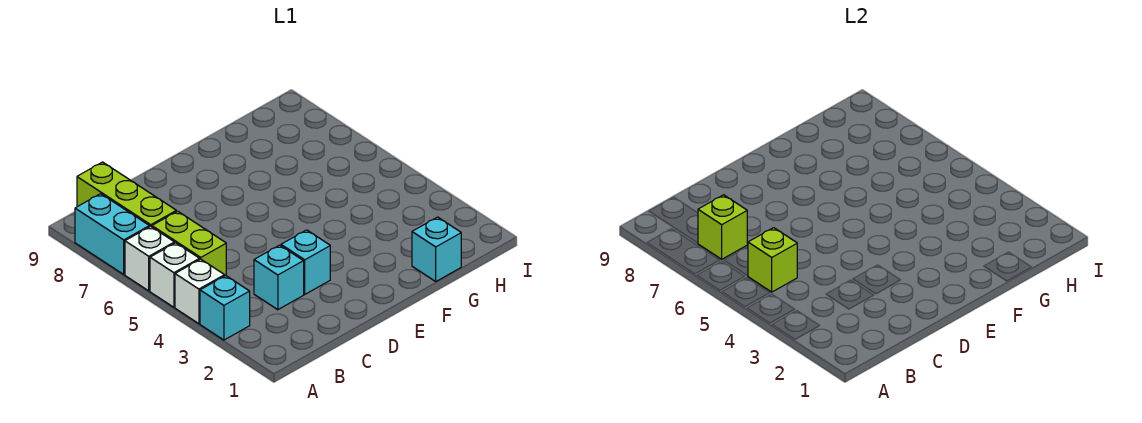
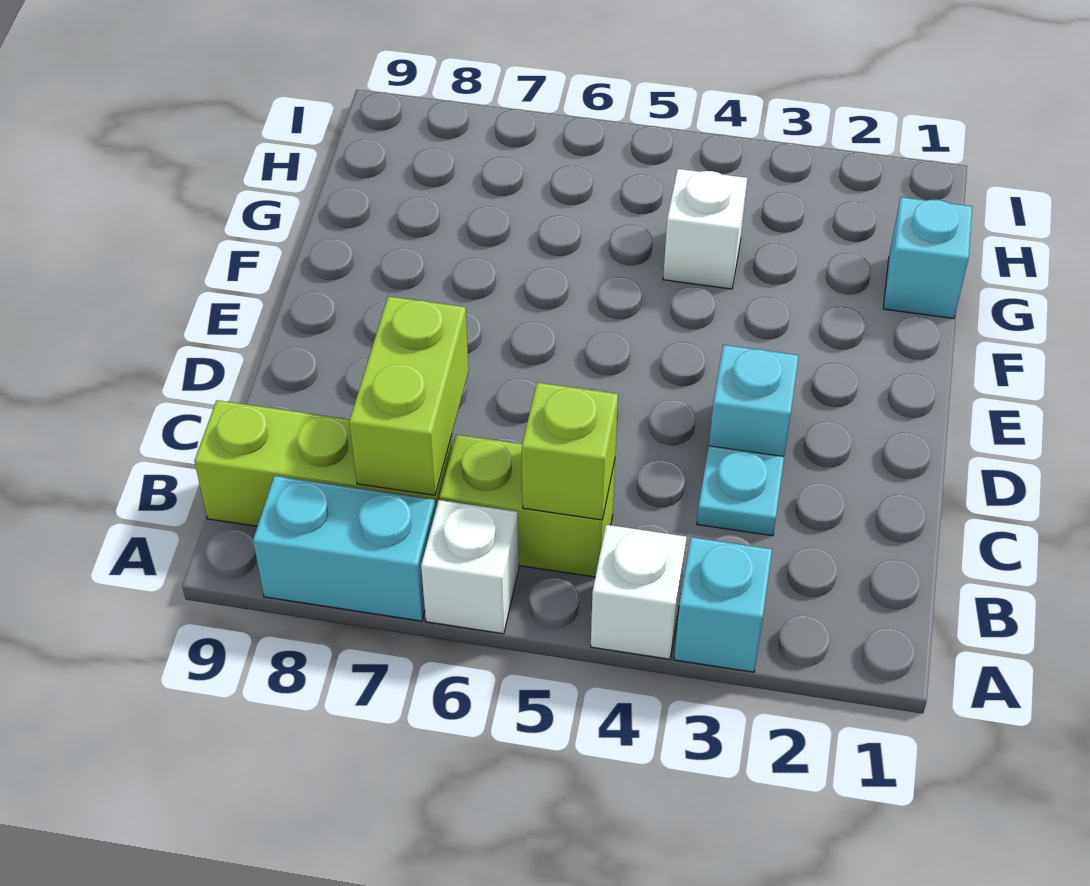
white brick A5 level 1 -> white brick G4 level 1
lime brick B7 level 2 -> lime brick B7:C7 level 2
cyan brick C3 level 1 -> cyan plate C3 level 1

